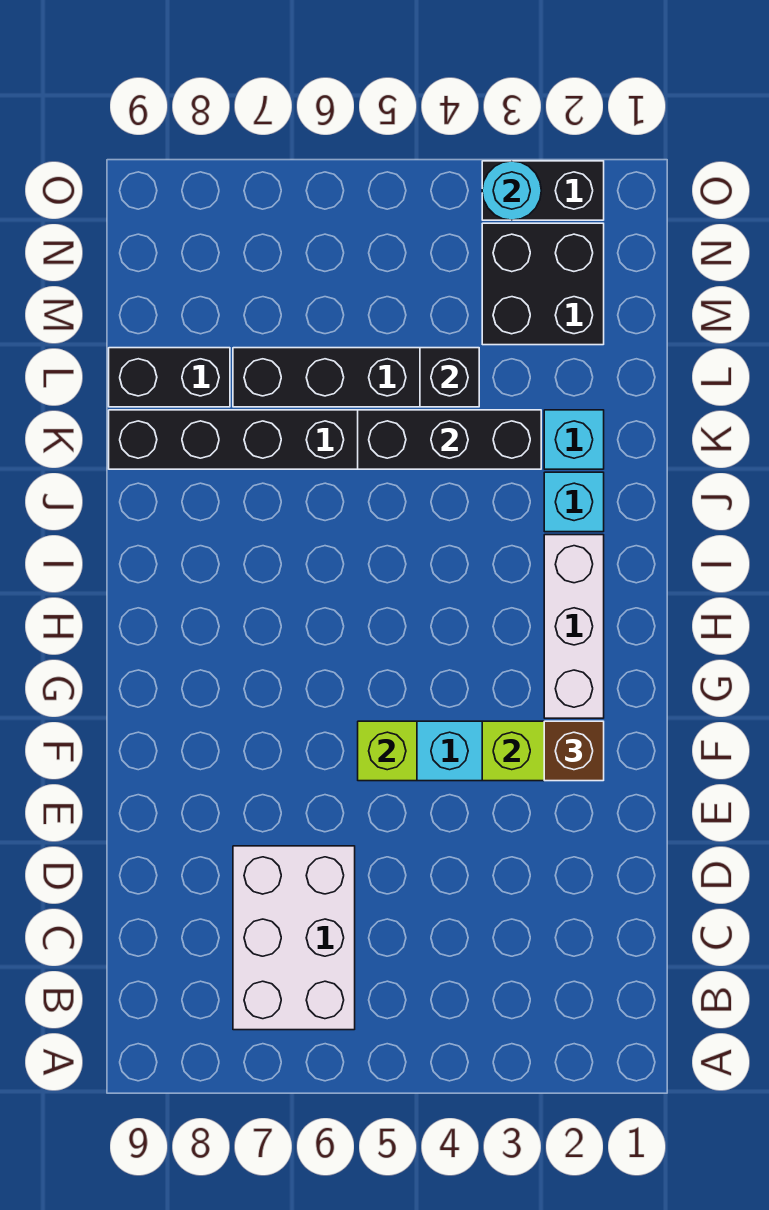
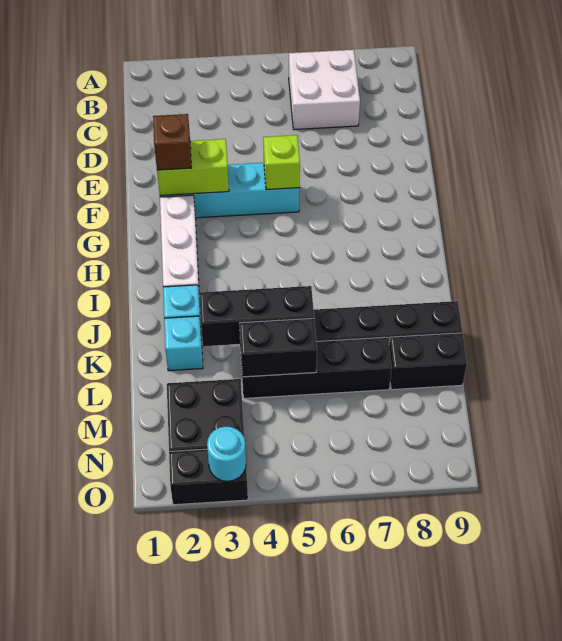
white brick B6:D7 level 1 -> white brick B6:C7 level 1
black brick L4 level 2 -> black brick L4:L5 level 2

